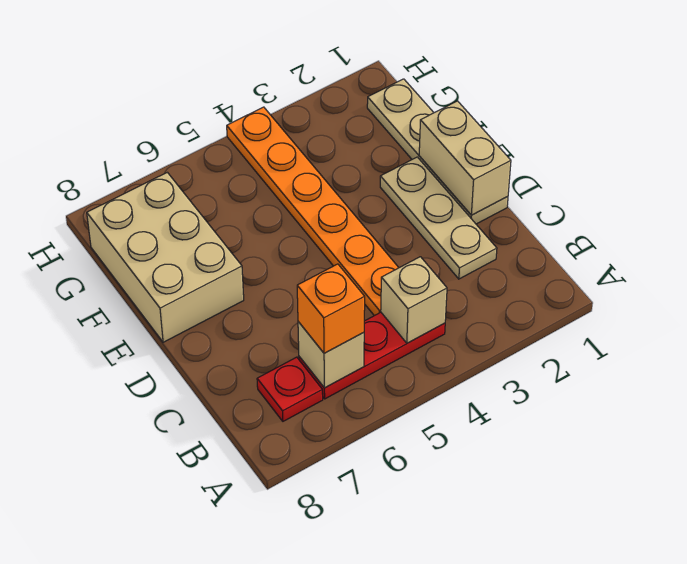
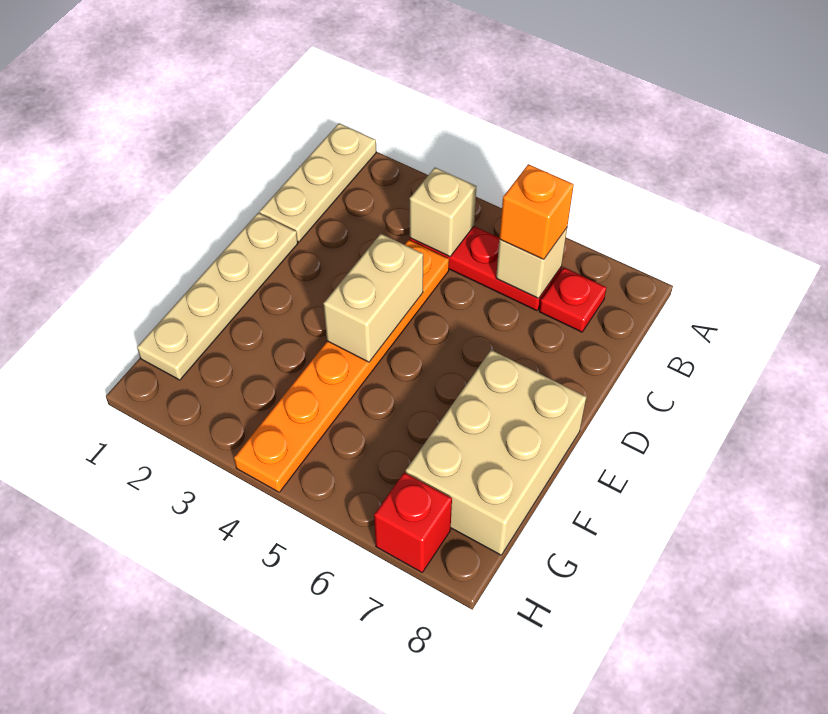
tan plate C2:E2 level 1 -> tan plate A1:C1 level 1
tan brick D1:E1 level 2 -> tan brick D4:E4 level 2
none -> red brick H7 level 1

